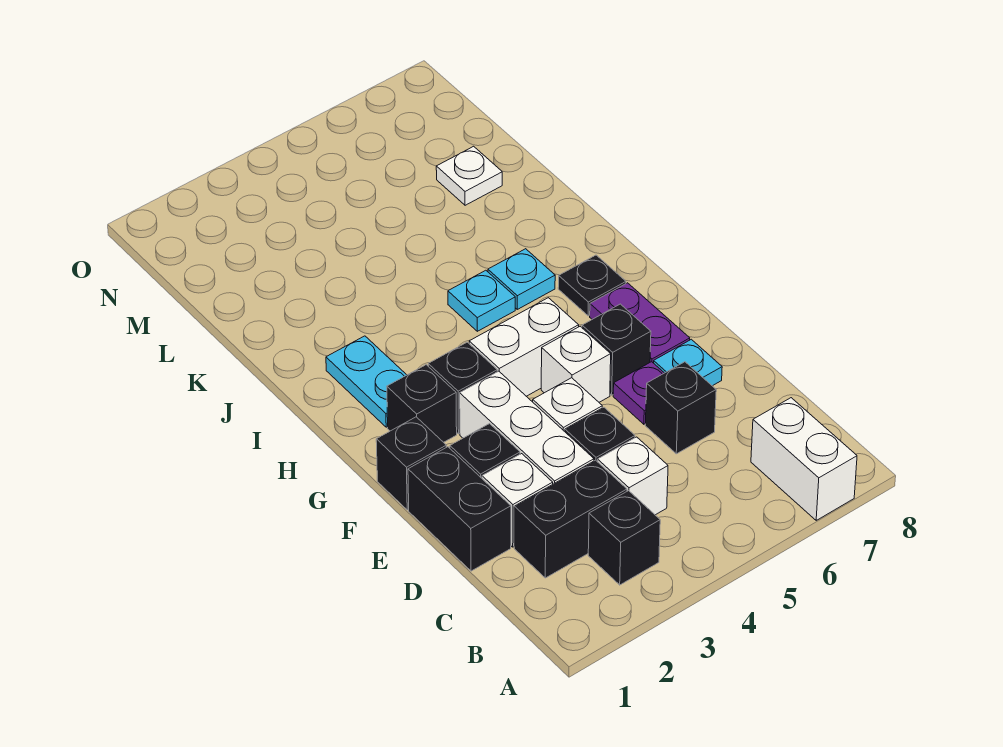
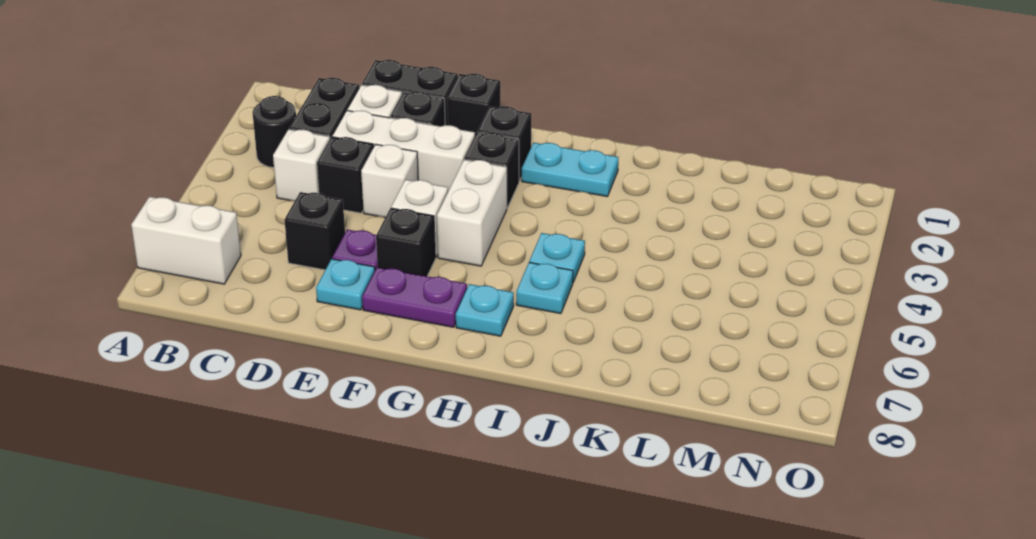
black brick B3 level 1 -> black round brick B3 level 1
black plate H7 level 1 -> cyan plate H7 level 1
white plate L7 level 1 -> none

